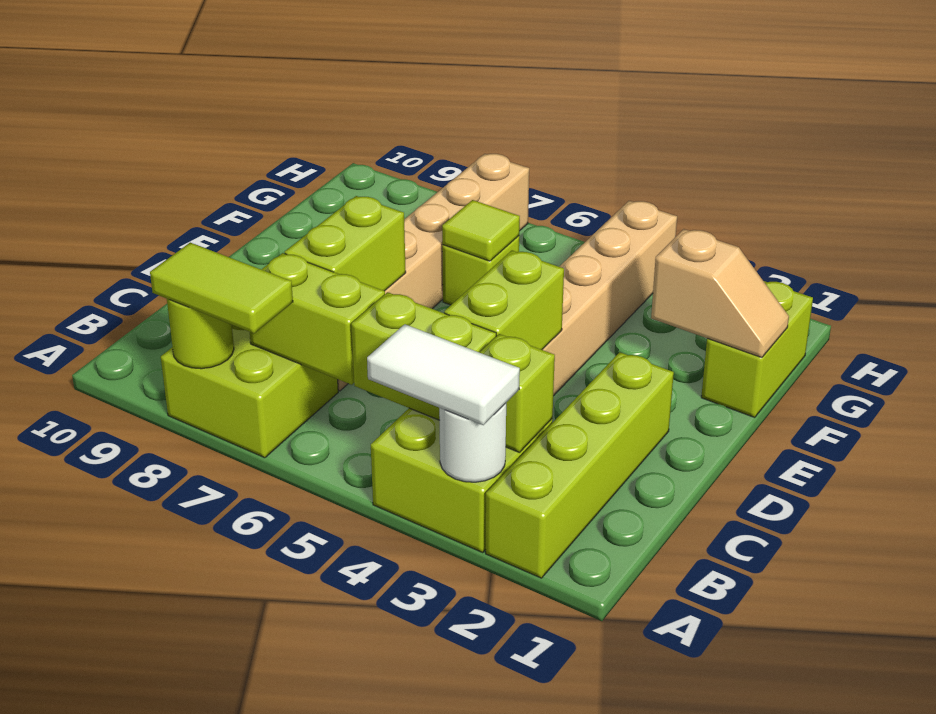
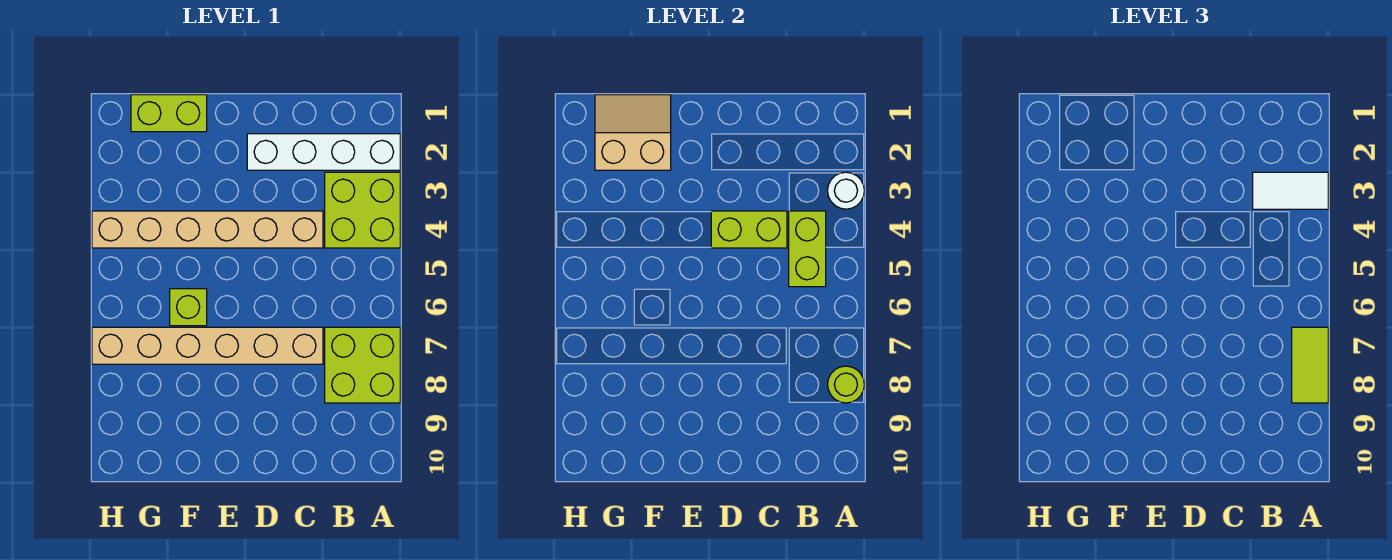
lime brick A2:D2 level 1 -> white brick A2:D2 level 1
white tile A3:A4 level 3 -> white tile A3:B3 level 3
lime brick B3 level 2 -> none
lime brick B6:B7 level 2 -> none
lime brick C7:D7 level 2 -> none
tan slope F1:F2 level 2 top 2 -> tan slope F1:G2 level 2 top 2
lime tile F6 level 2 -> none

